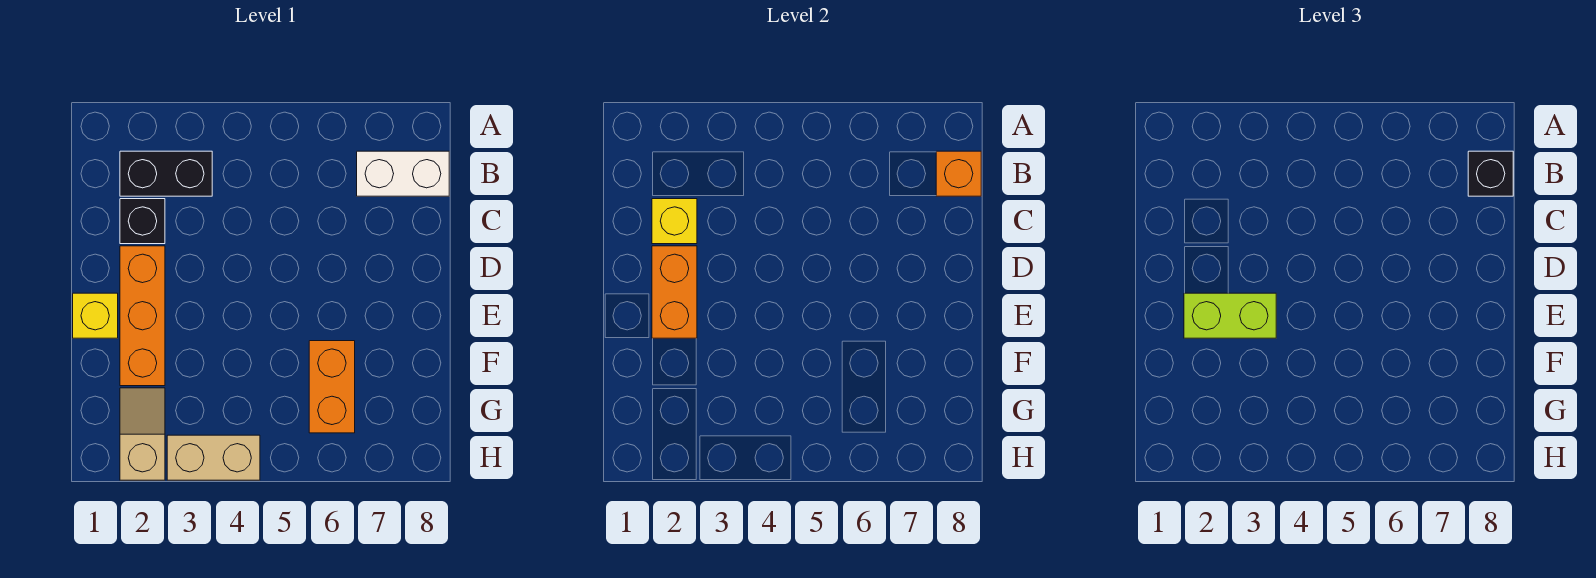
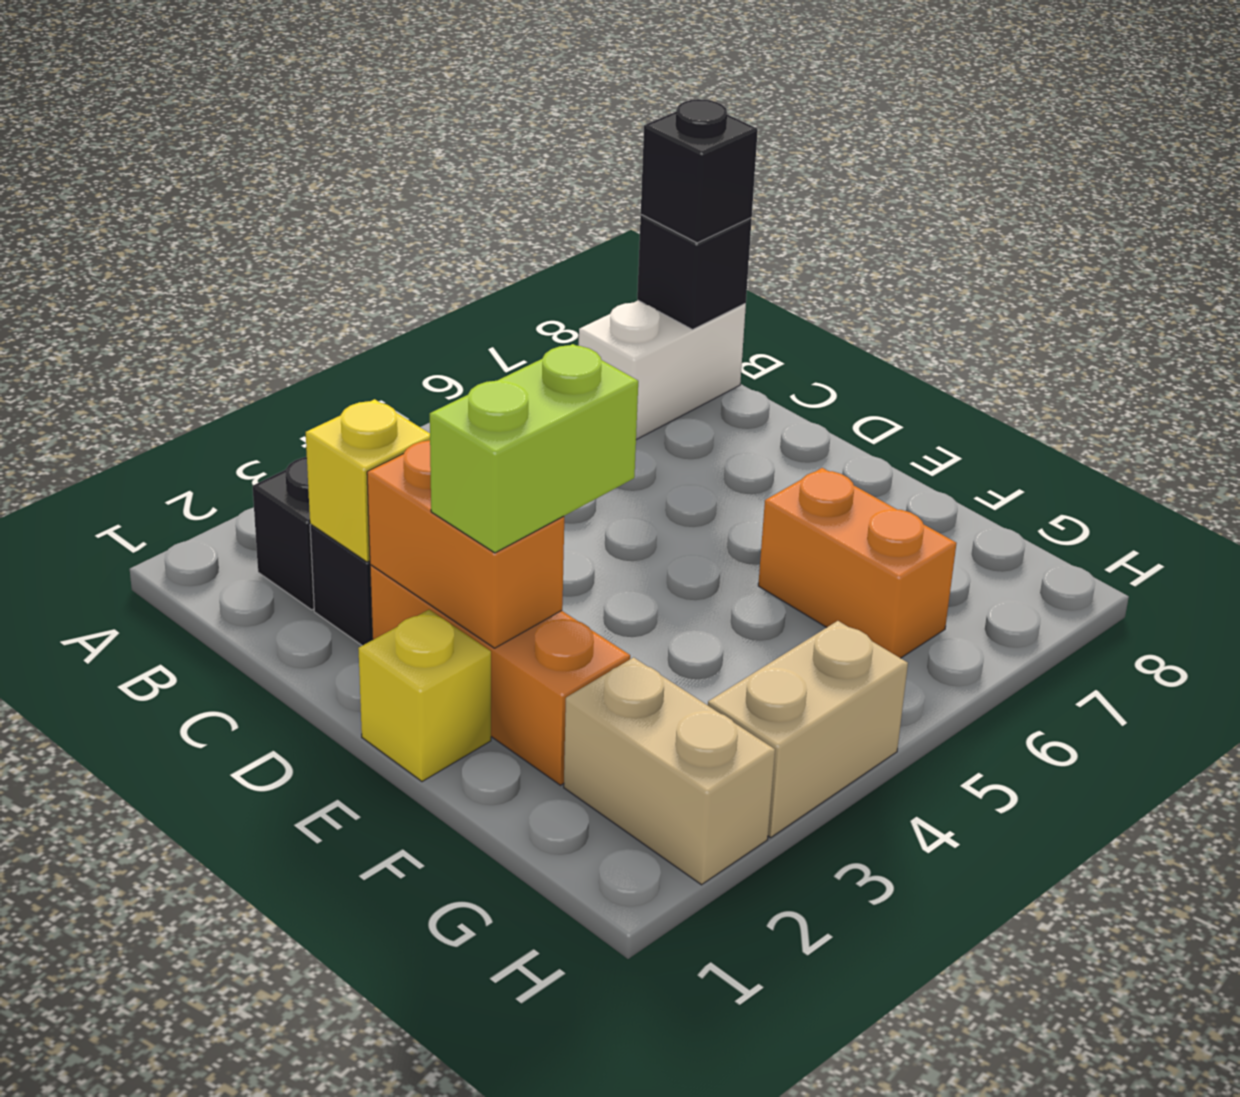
orange brick B8 level 2 -> black brick B8 level 2
tan slope G2:H2 level 1 top H -> tan brick G2:H2 level 1

